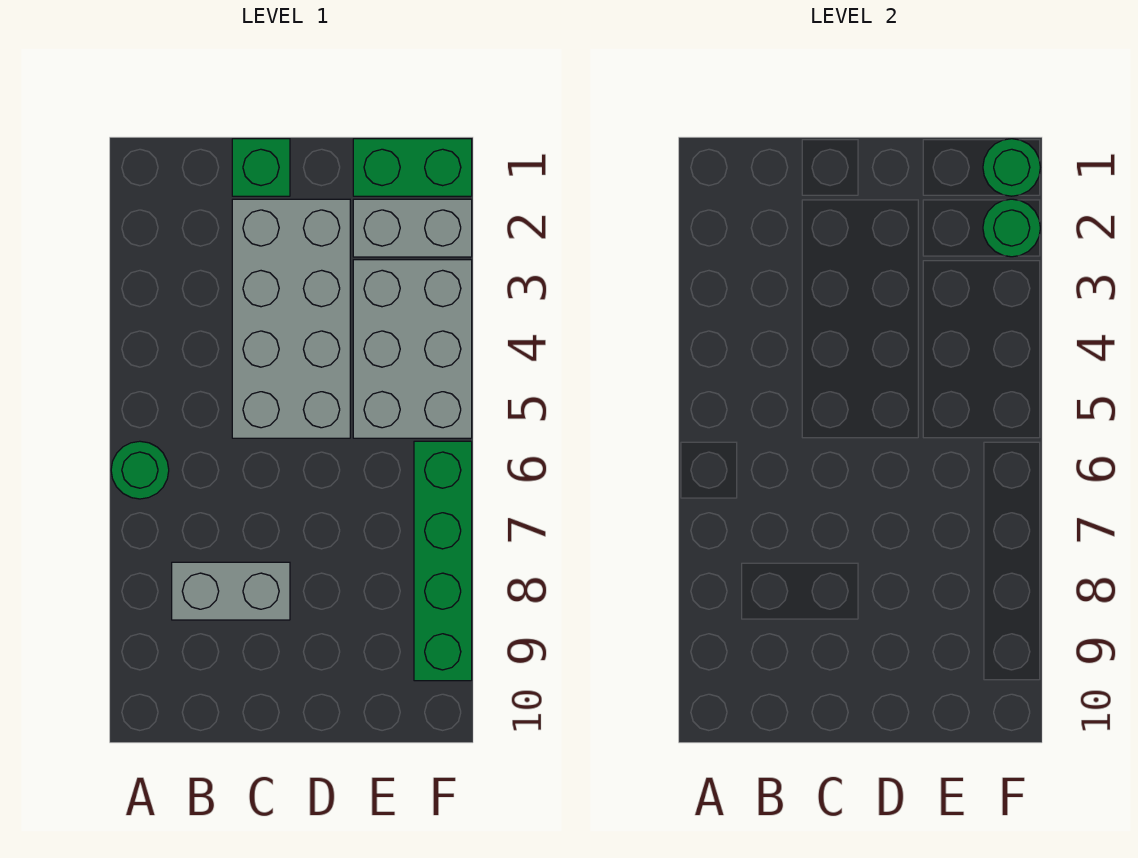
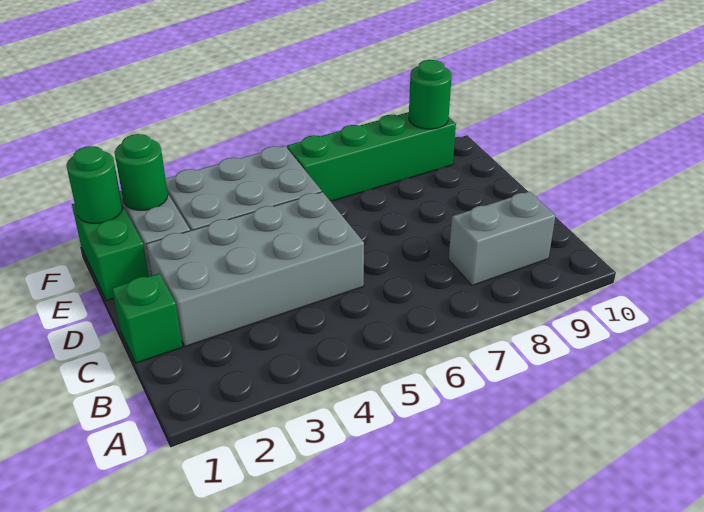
green round brick A6 level 1 -> green round brick F9 level 2
grey brick B8:C8 level 1 -> grey brick B8:B9 level 1

